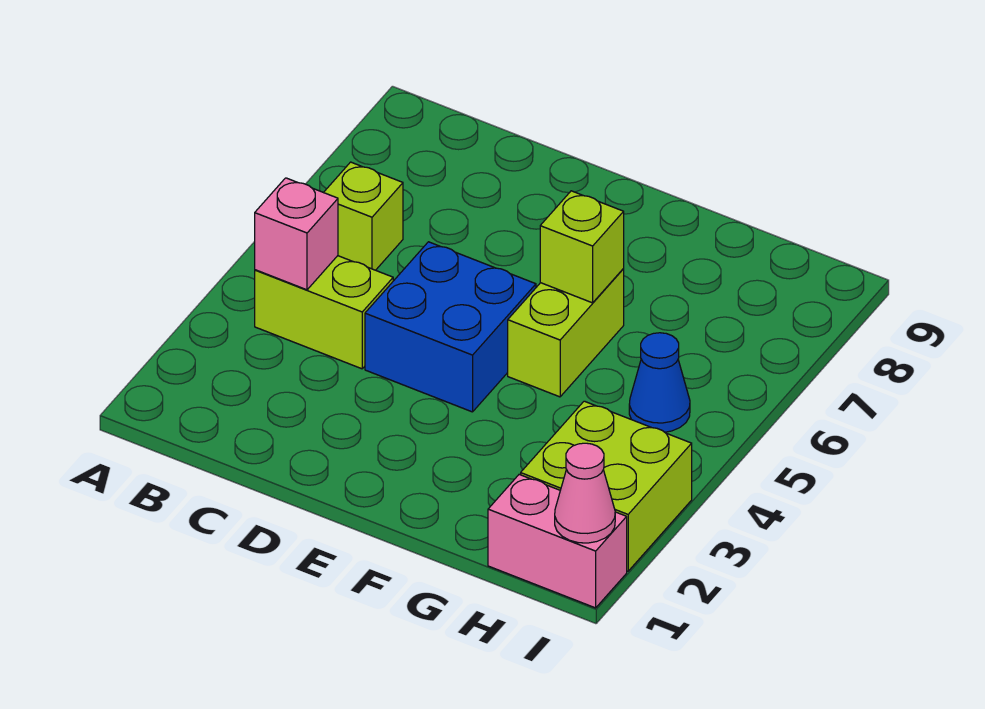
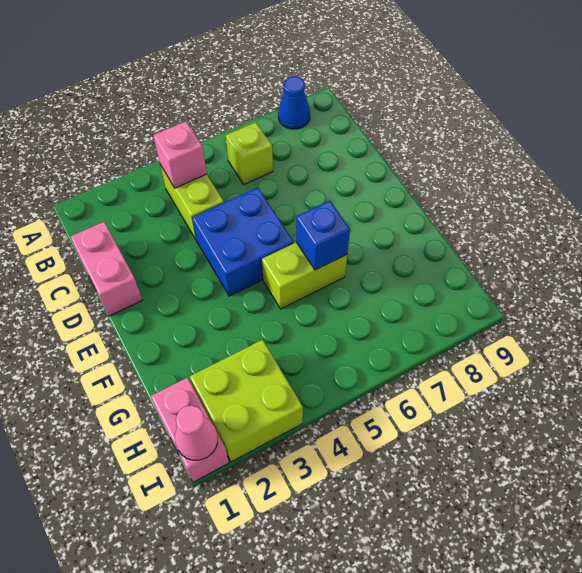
none -> pink brick C1:D1 level 1
lime brick F6 level 2 -> blue brick F6 level 2
blue cone H5 level 1 -> blue cone A8 level 1

